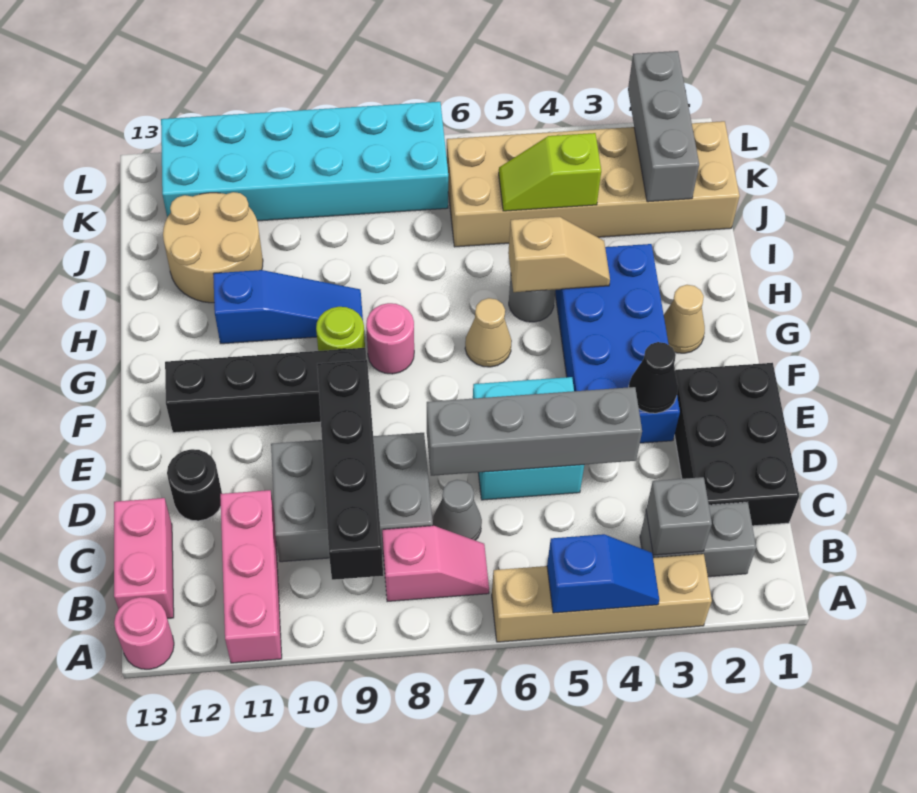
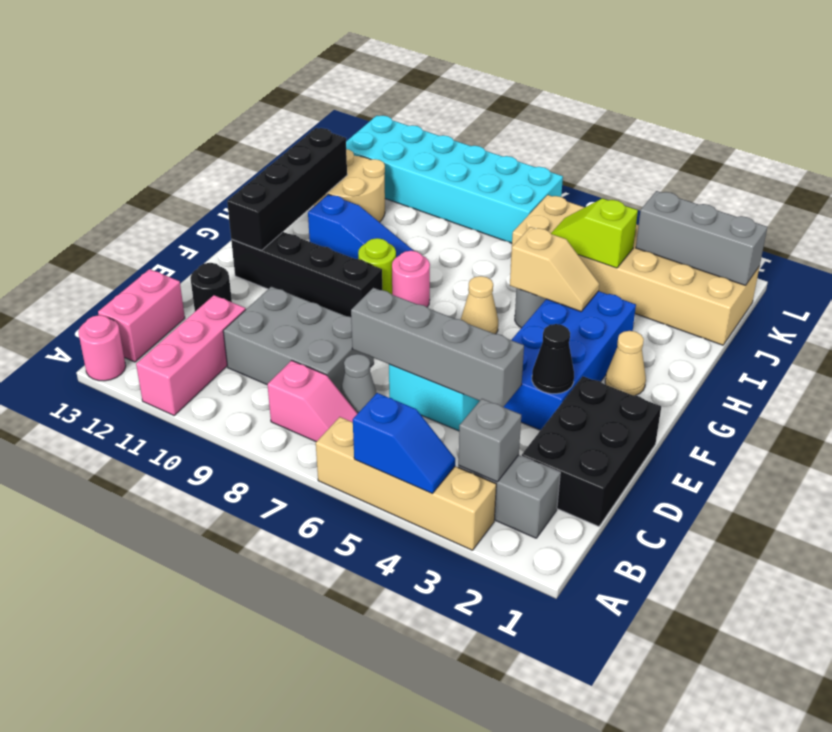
black brick B9:E9 level 2 -> black brick F12:I12 level 2
grey brick J2:L2 level 2 -> grey brick K1:K3 level 2

